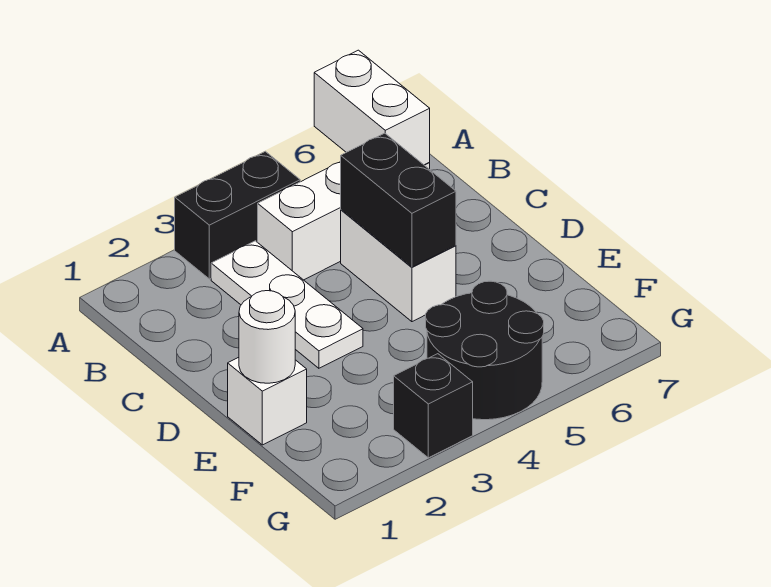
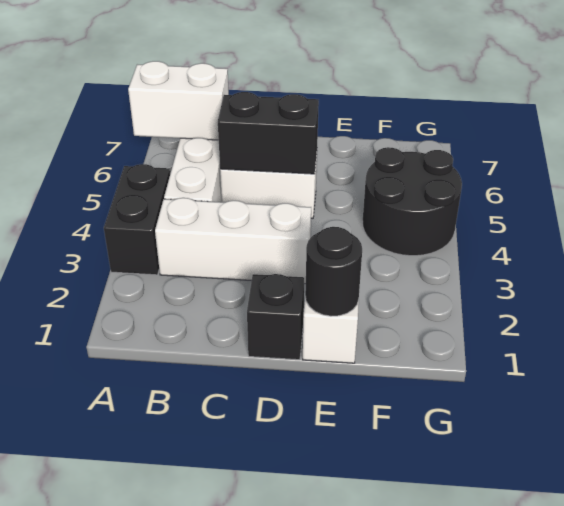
white plate B3:D3 level 1 -> white brick B3:D3 level 1
white round brick E1 level 2 -> black round brick E1 level 2
black brick G3 level 1 -> black brick D1 level 1

